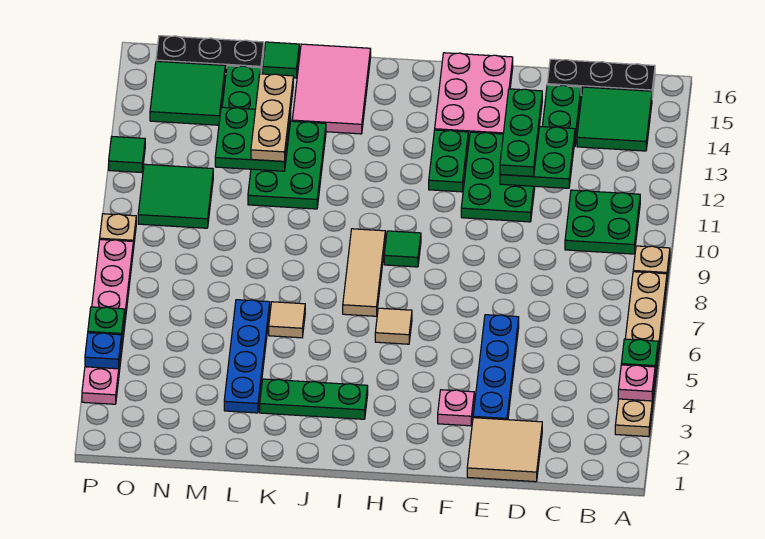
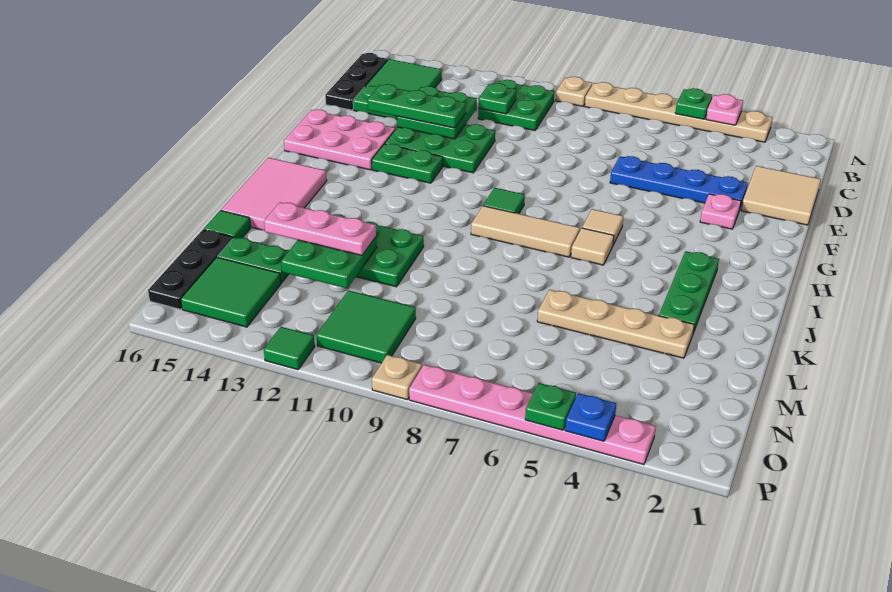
none -> green plate C11 level 2
pink tile J14:K16 level 1 -> pink tile I15:K16 level 1
tan tile K6 level 1 -> tan tile I6 level 1
blue plate L3:L6 level 1 -> tan plate L3:L6 level 1
tan plate L12:L14 level 3 -> pink plate L12:L14 level 3

